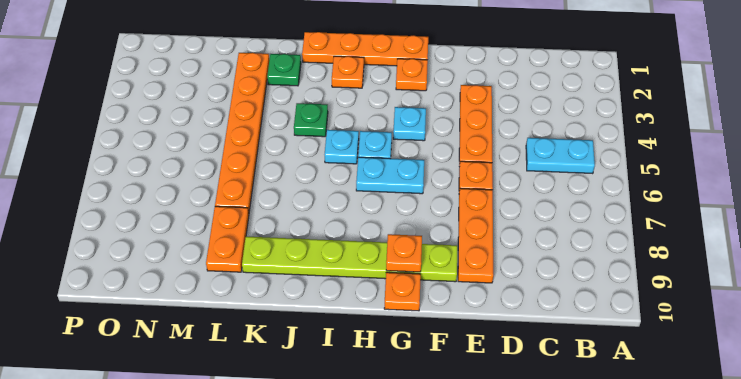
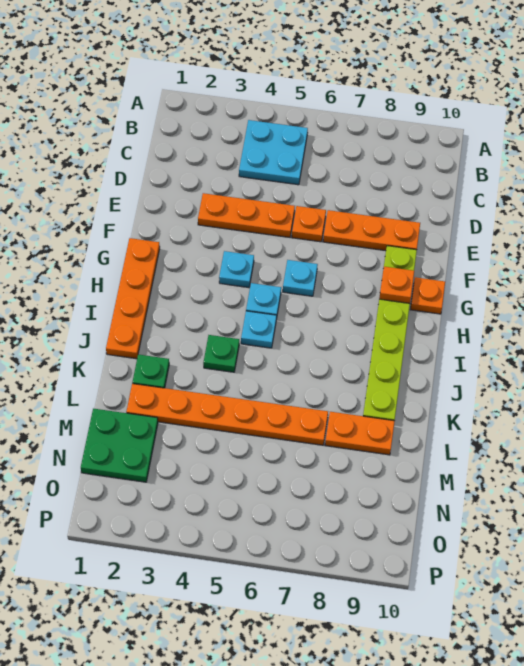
cyan plate B5:C5 level 1 -> cyan plate B4:C5 level 1
orange plate G2 level 1 -> none
cyan plate G6:H6 level 1 -> cyan plate G6 level 1
orange plate I2 level 1 -> none
none -> green plate M1:N2 level 1

